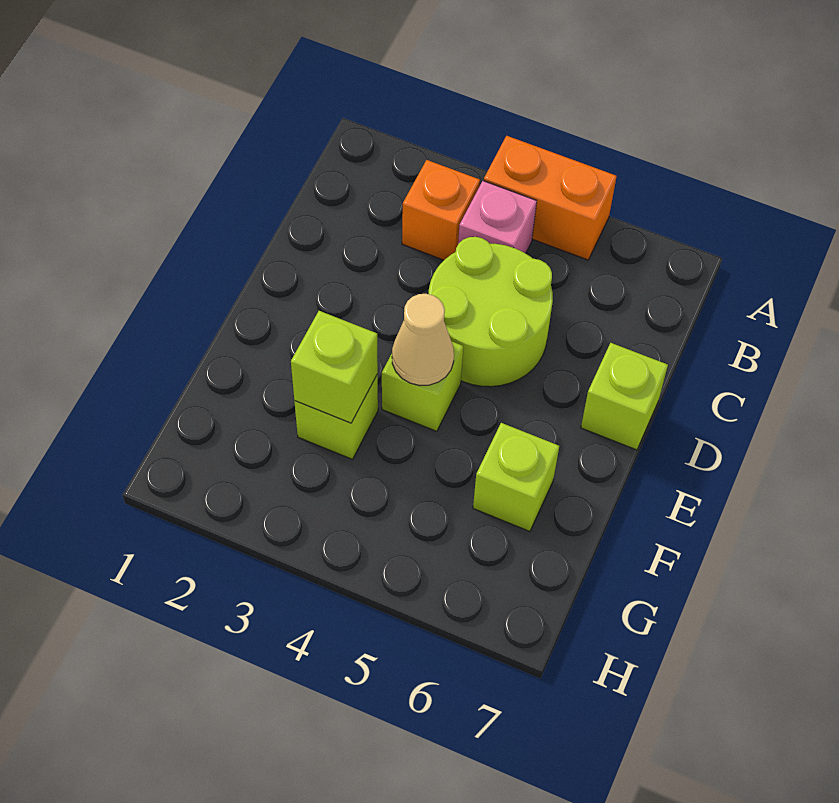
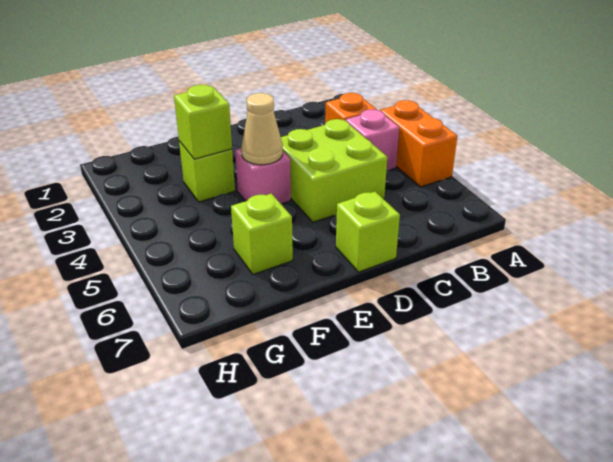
lime round brick C4:D5 level 1 -> lime brick C4:D5 level 1
lime brick E4 level 1 -> pink brick E4 level 1

